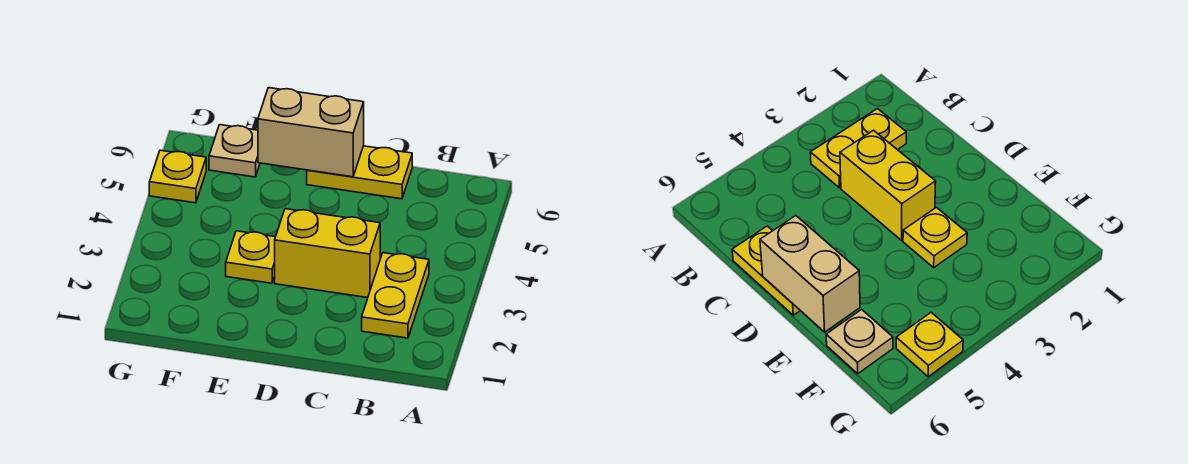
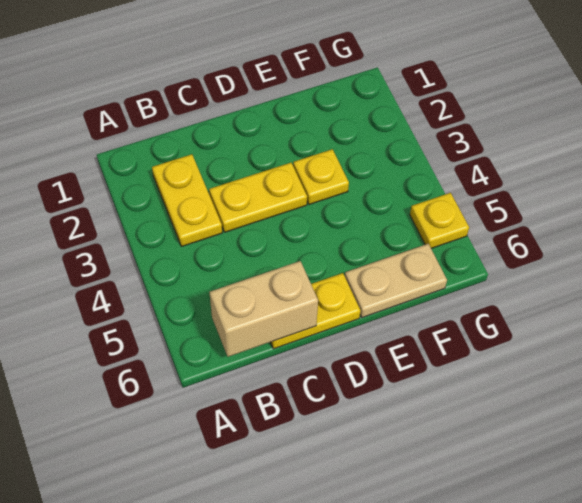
yellow brick C3:D3 level 1 -> yellow plate C3:D3 level 1
tan brick D6:E6 level 2 -> tan brick B6:C6 level 2
tan plate F6 level 1 -> tan plate E6:F6 level 1

